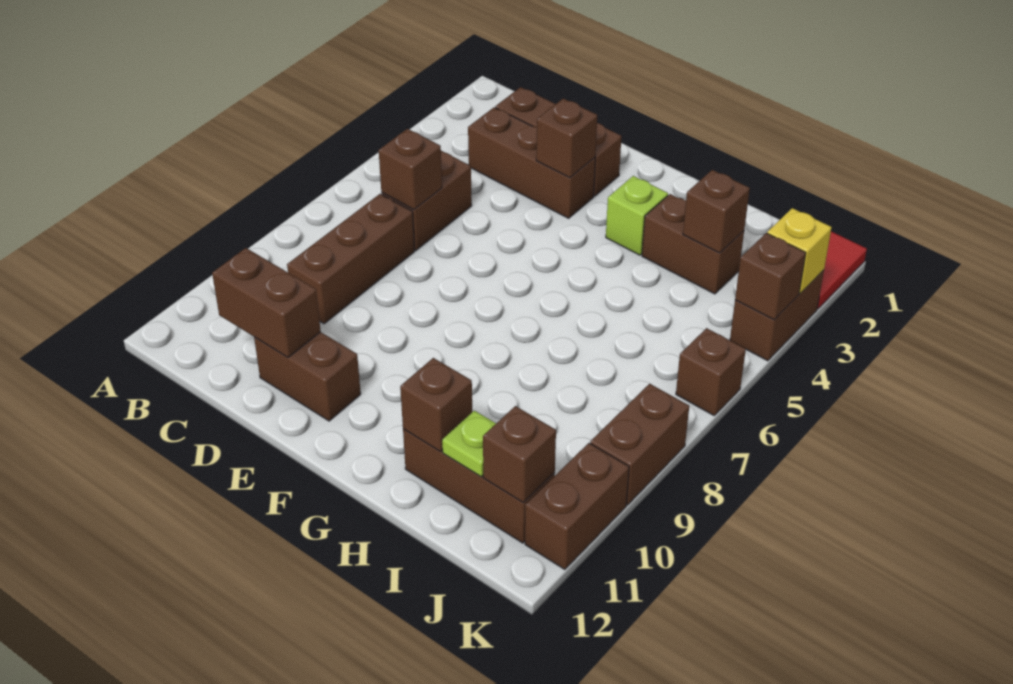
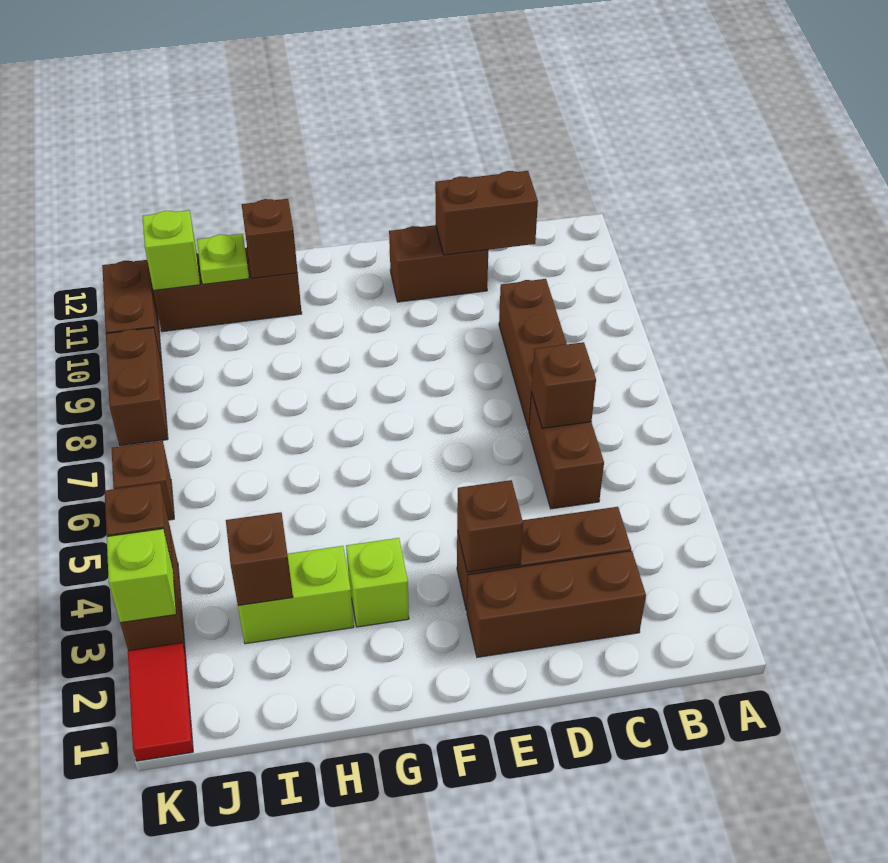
brown brick H3:I3 level 1 -> lime brick H3:I3 level 1
brown brick J11 level 2 -> lime brick J11 level 2
yellow brick K3 level 2 -> lime brick K3 level 2

